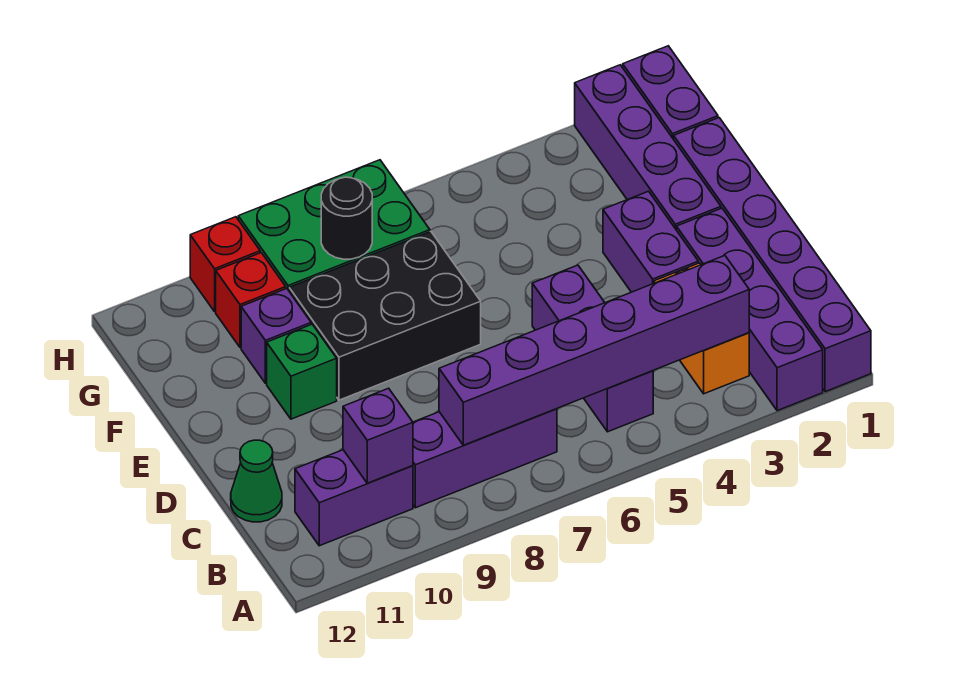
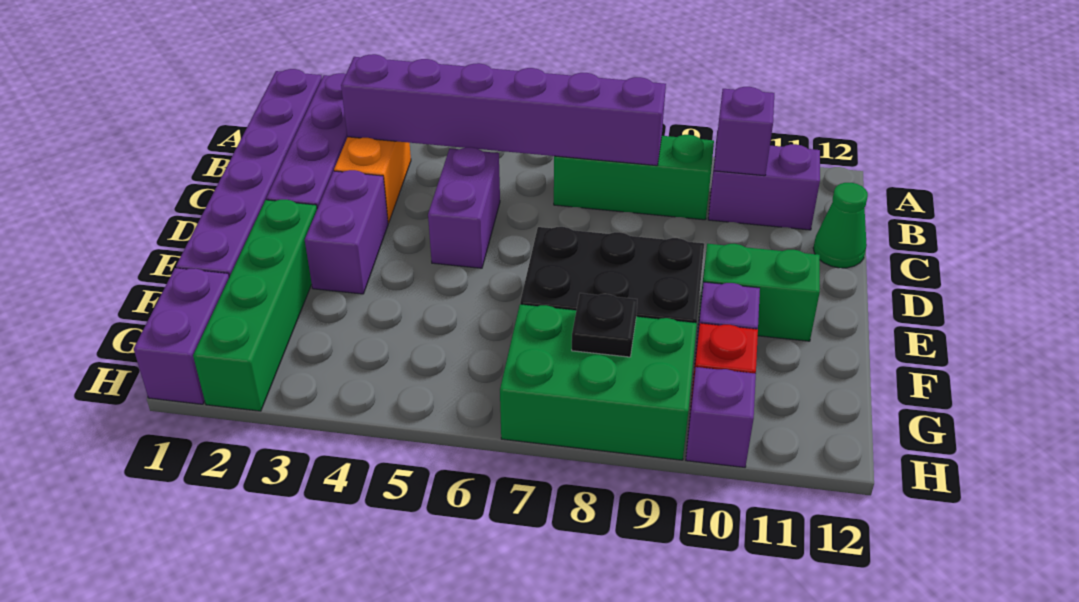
purple brick B5:D5 level 1 -> purple brick C5:D5 level 1
purple brick B7:B9 level 1 -> green brick B7:B9 level 1
purple brick E2:H2 level 1 -> green brick E2:H2 level 1
green brick E10 level 1 -> green brick E10:E11 level 1
black round brick G8 level 2 -> black plate G8 level 2
red brick H10 level 1 -> purple brick H10 level 1

